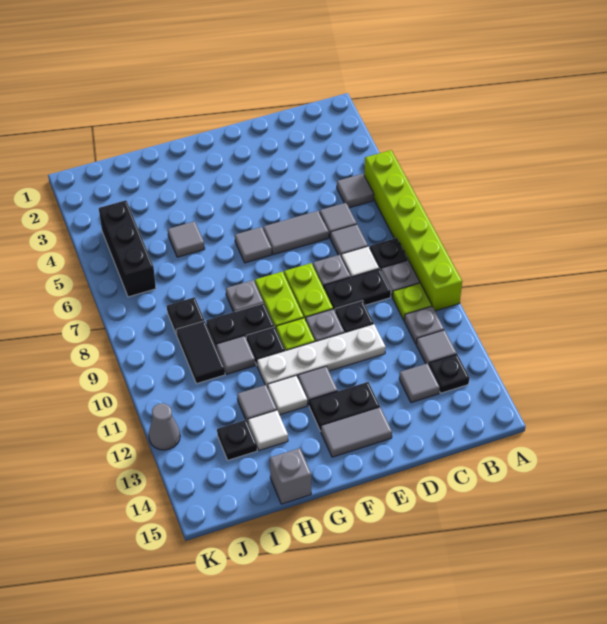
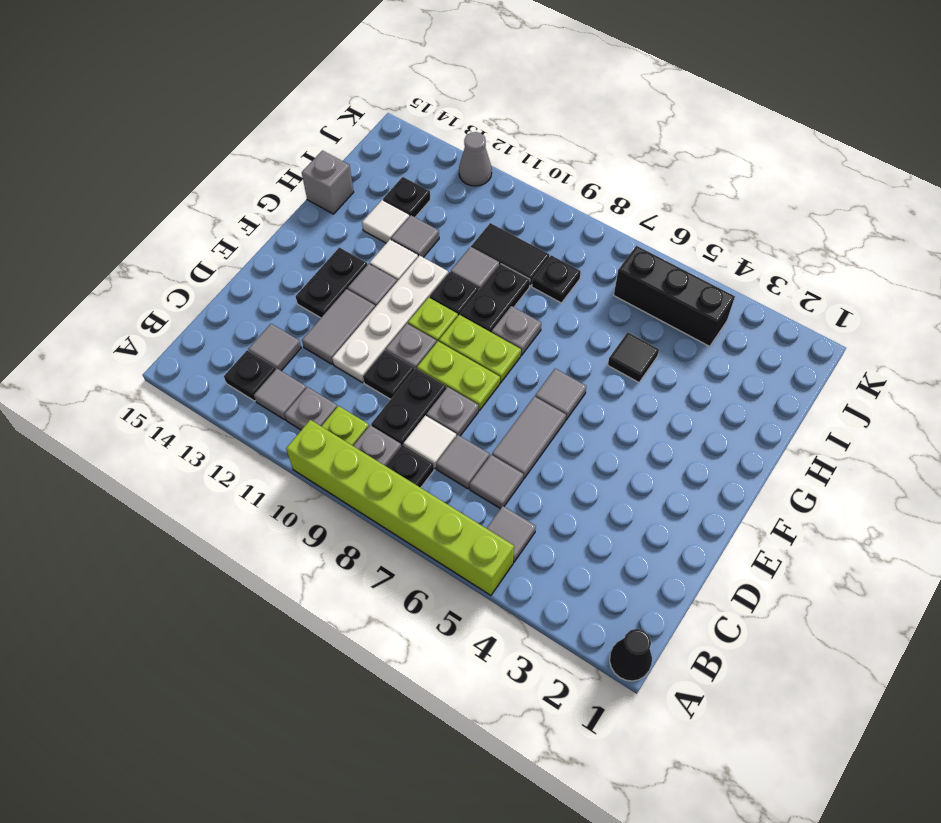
none -> black cone A1 level 1
grey tile E14:F14 level 1 -> grey tile D12:E12 level 1
grey tile H5 level 1 -> black tile H5 level 1

